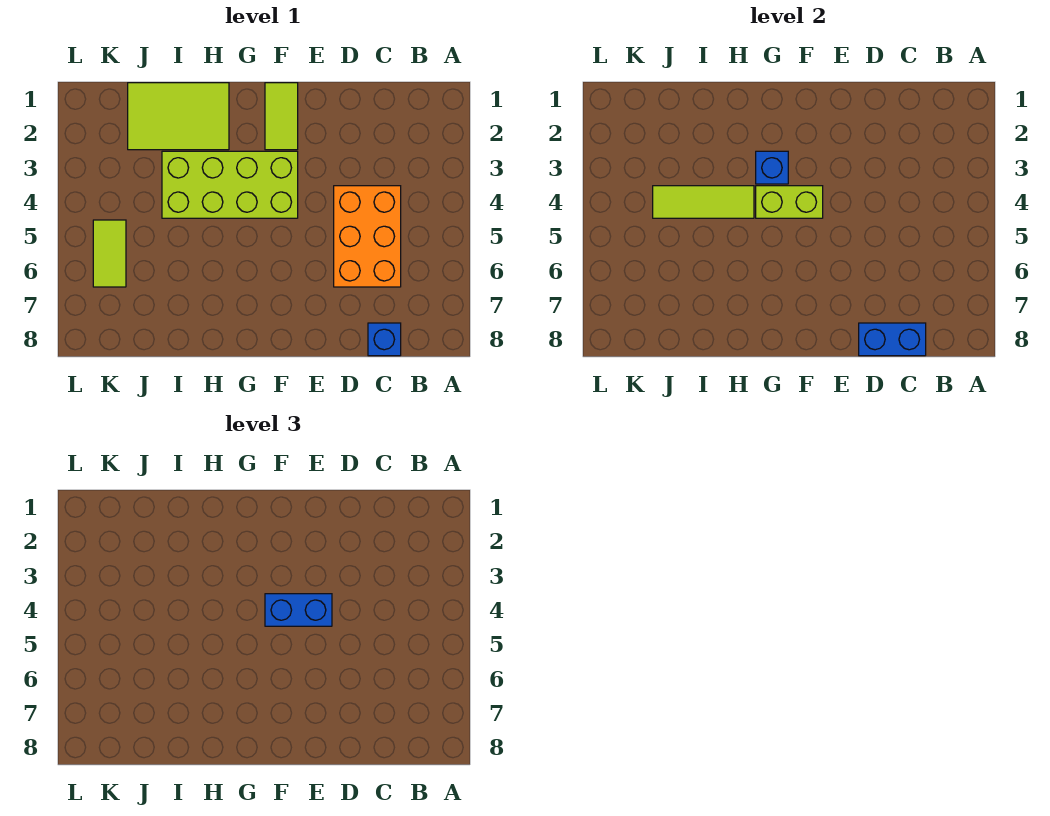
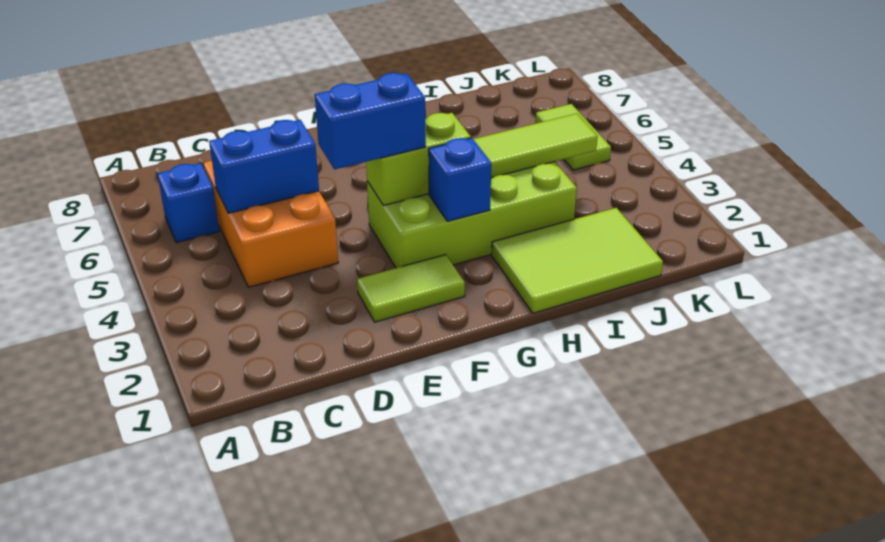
blue brick C8 level 1 -> blue brick B6 level 1
blue brick C8:D8 level 2 -> blue brick C5:D5 level 2
lime tile F1:F2 level 1 -> lime tile E2:F2 level 1

